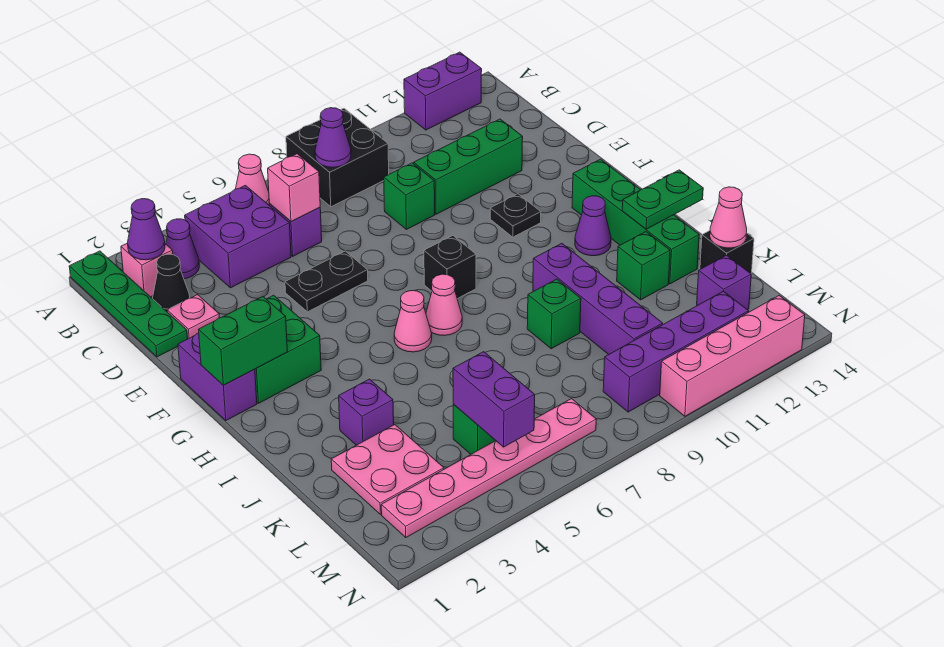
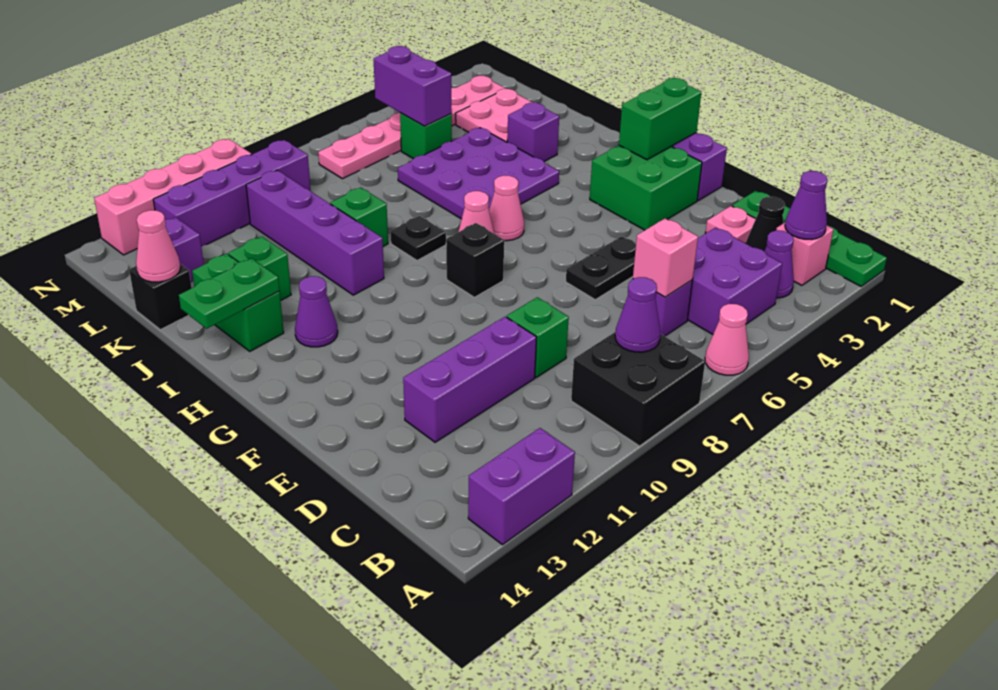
green brick D10:D12 level 1 -> purple brick D10:D12 level 1
black plate F11 level 1 -> black plate I8 level 1
green brick G13:J13 level 1 -> green brick I13:J13 level 1
none -> purple plate I4:K6 level 1

